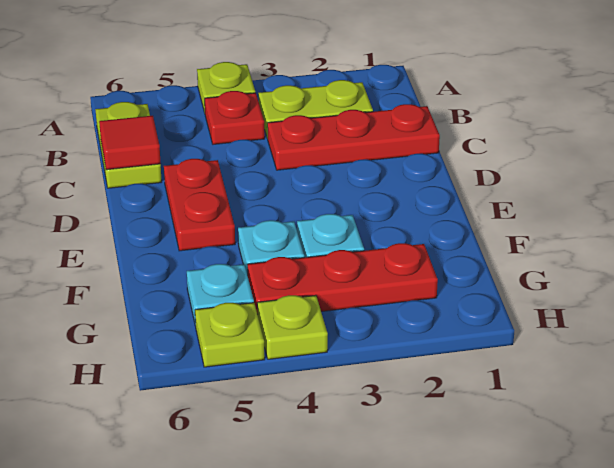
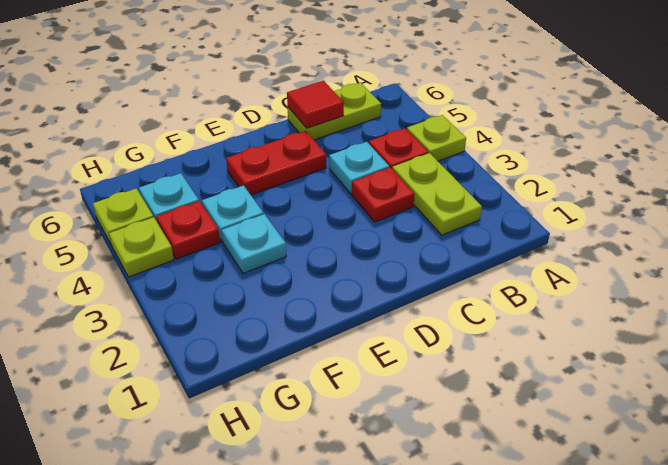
red plate C1:C3 level 1 -> red plate C3 level 1
none -> cyan plate C4 level 1
red plate G2:G4 level 1 -> red plate G4 level 1

